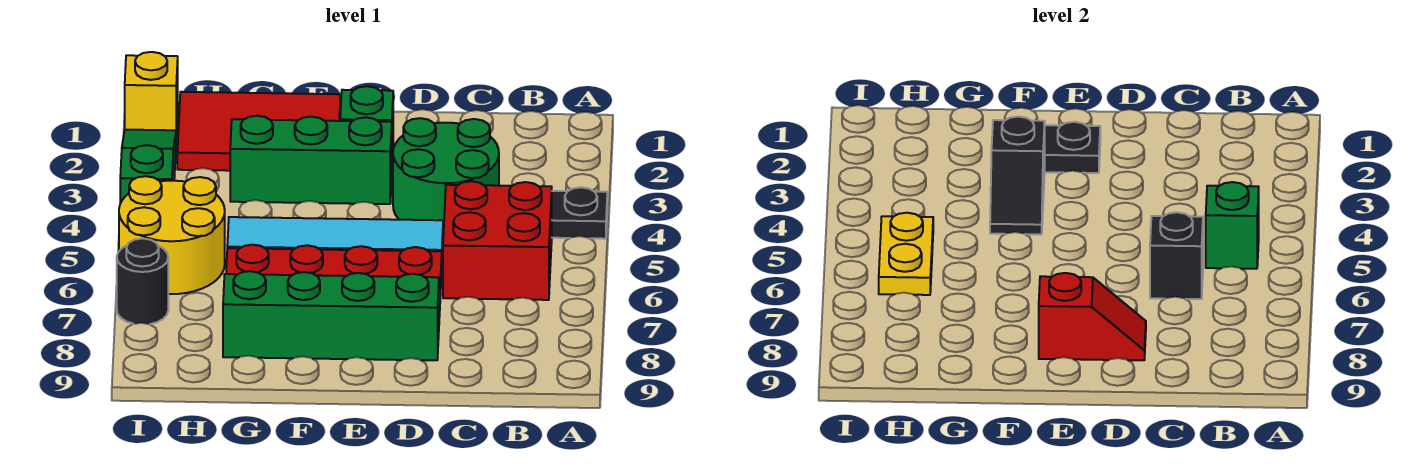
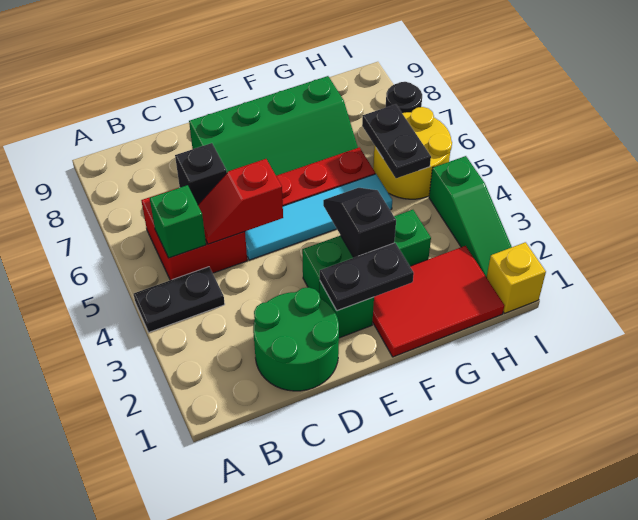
green round brick C3:D4 level 1 -> green round brick C1:D2 level 1
red slope D8:E8 level 2 top E -> red slope C5:D5 level 2 top D
yellow plate H5:H6 level 2 -> black plate H5:H6 level 2

